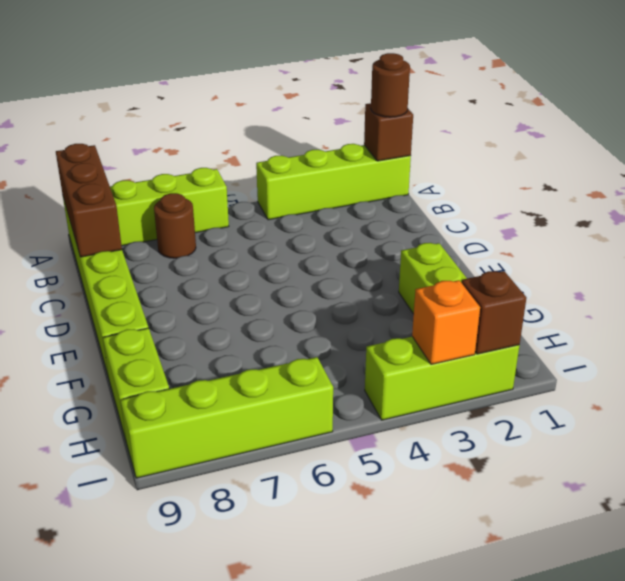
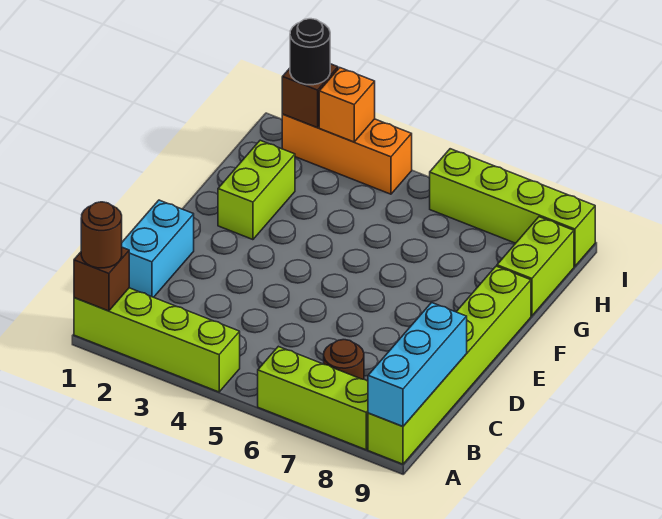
brown brick A9:C9 level 2 -> cyan brick A9:C9 level 2
none -> cyan brick C1:D1 level 1
lime brick I2:I4 level 1 -> orange brick I2:I4 level 1
none -> black round brick I2 level 3

